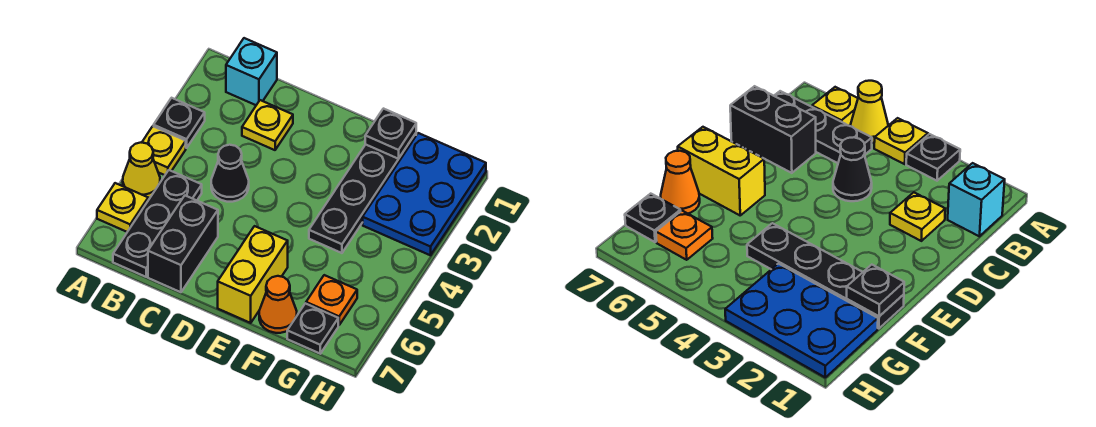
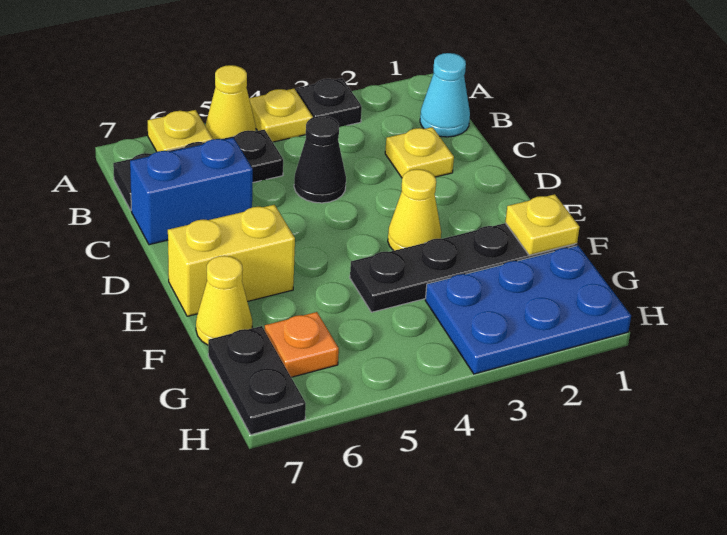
cyan brick B1 level 1 -> cyan cone B1 level 1
black brick C6:C7 level 1 -> blue brick C6:C7 level 1
none -> yellow cone E3 level 1
black plate F1 level 2 -> yellow plate F1 level 2
orange cone F7 level 1 -> yellow cone F7 level 1
black plate G7 level 1 -> black plate G7:H7 level 1

